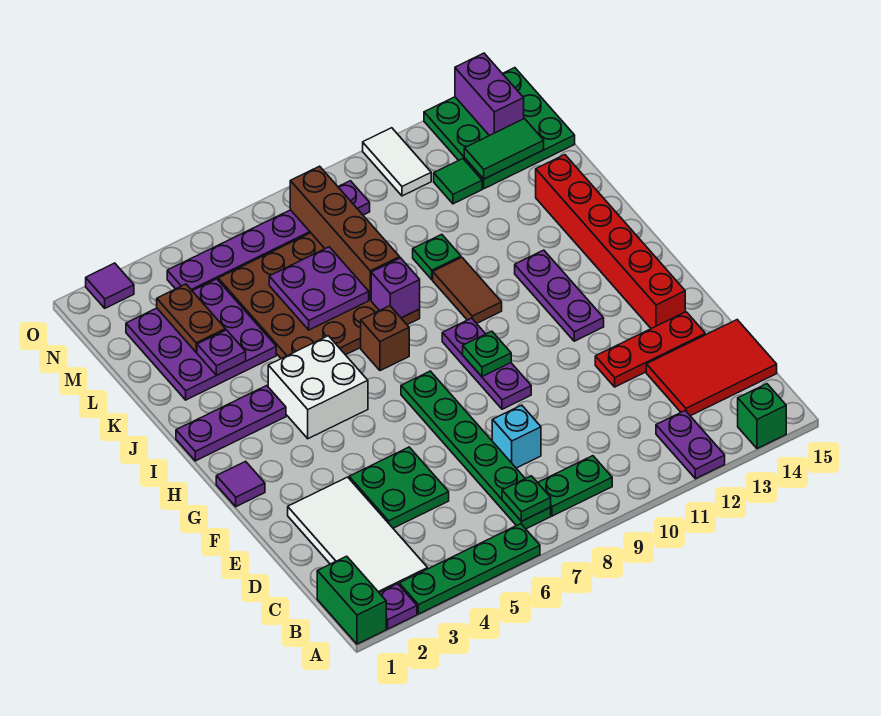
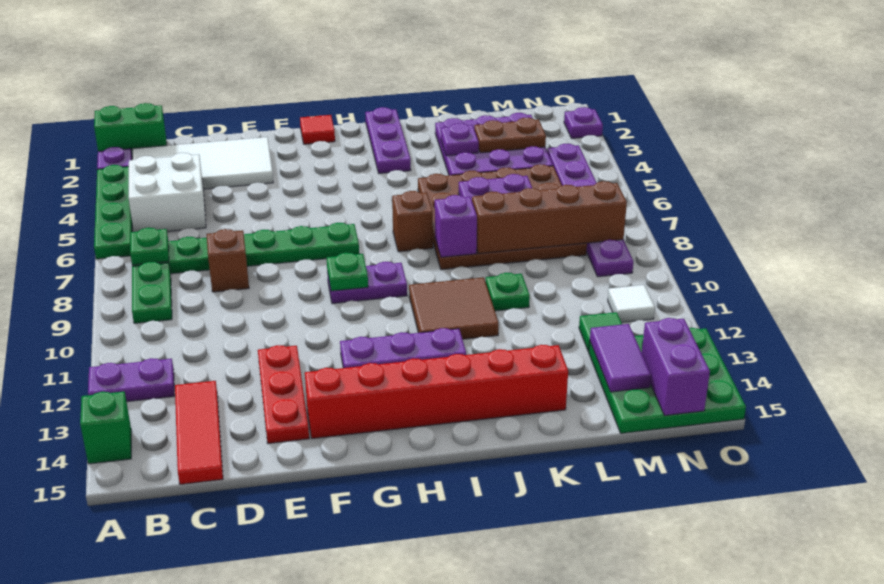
red tile C13:D15 level 1 -> red tile C13:C15 level 1
green plate D4:E5 level 1 -> none
cyan brick D8 level 1 -> brown brick D8 level 1
purple plate F9:H9 level 1 -> purple plate G9:H9 level 1
purple tile G1 level 1 -> red tile G1 level 1
white brick H4:I5 level 1 -> white brick B4:C5 level 1
brown tile I10:J10 level 1 -> brown tile I10:J11 level 1
green tile M13:M14 level 2 -> purple tile M13:M14 level 2
white tile N11:O11 level 1 -> white tile N11 level 1
purple brick N14:O14 level 2 -> purple brick N14:N15 level 2
purple tile O2 level 1 -> purple plate O2 level 1

